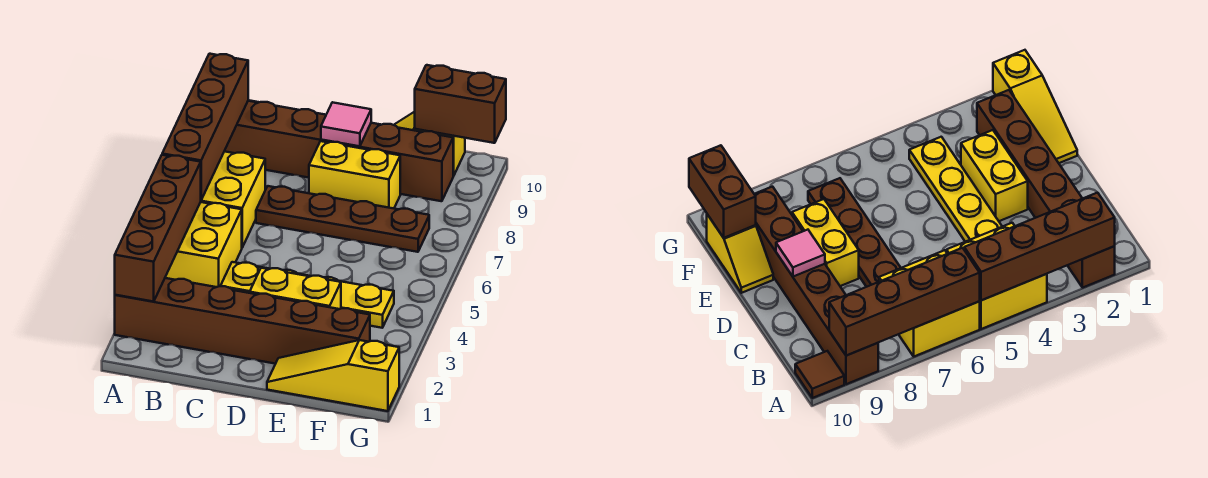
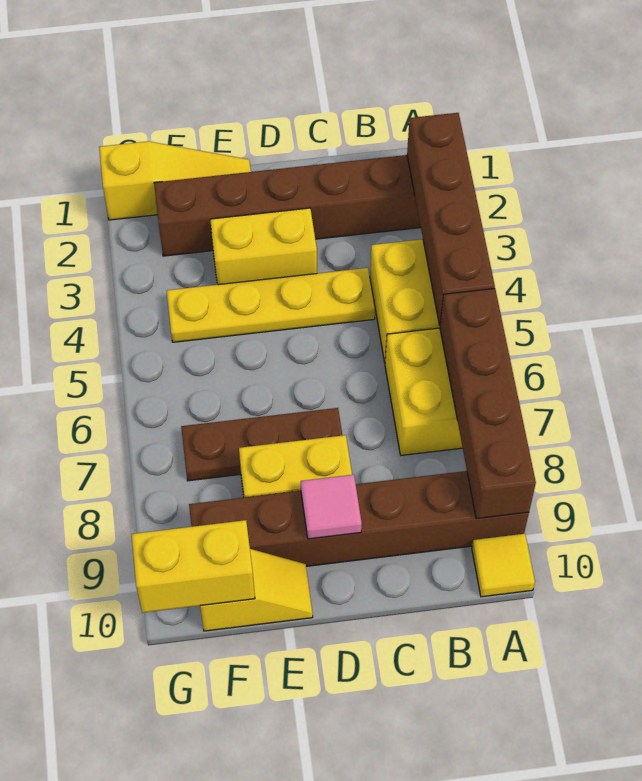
brown tile A10 level 1 -> yellow tile A10 level 1
brown plate C7:F7 level 1 -> brown plate D7:F7 level 1
brown brick F10:G10 level 2 -> yellow brick F10:G10 level 2

